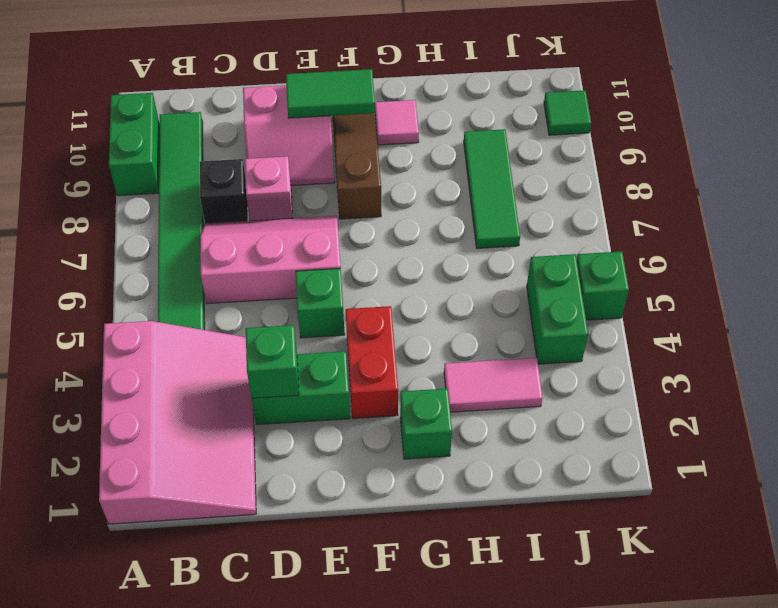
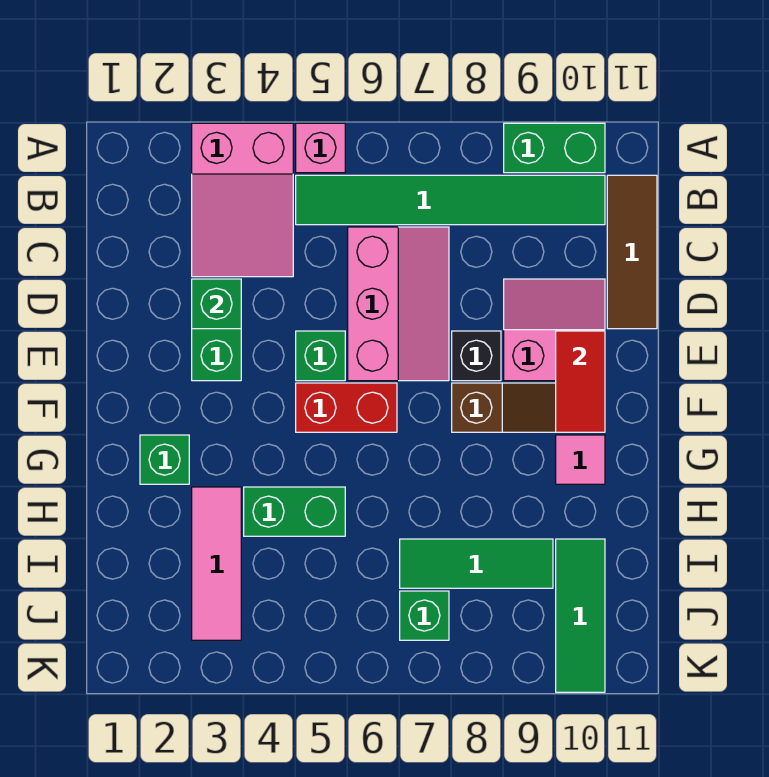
pink slope A1:C4 level 1 top A -> pink slope A3:C4 level 1 top A
none -> brown tile B11:D11 level 1
black brick C8 level 1 -> black brick E8 level 1
pink brick D8 level 1 -> pink brick A5 level 1
pink slope D9:E10 level 1 top 10 -> pink slope D9:E10 level 1 top E
green tile E10:F10 level 2 -> red tile E10:F10 level 2
red brick F3:F4 level 1 -> red brick F5:F6 level 1
pink tile H3:I3 level 1 -> pink tile H3:J3 level 1
green brick J4:J5 level 1 -> green brick H4:H5 level 1
green brick K5 level 1 -> green brick J7 level 1
green tile K10 level 1 -> green tile I10:K10 level 1

